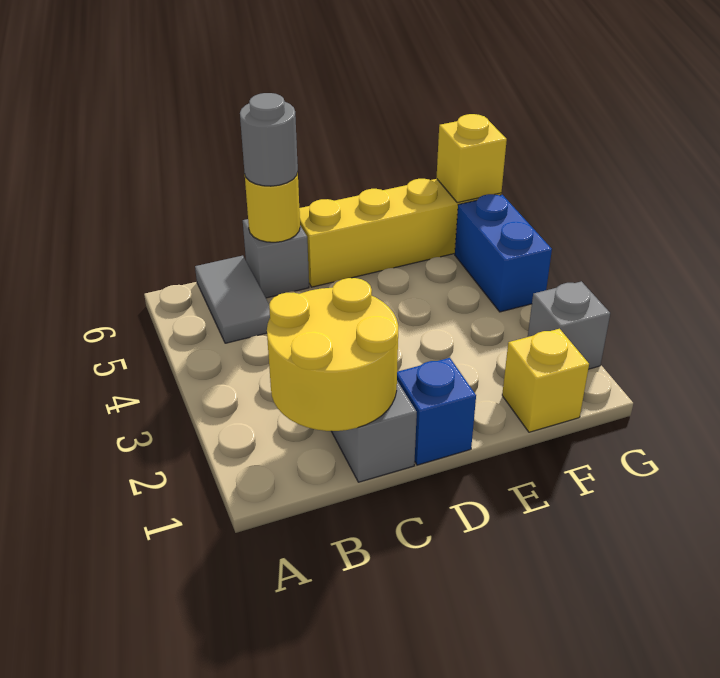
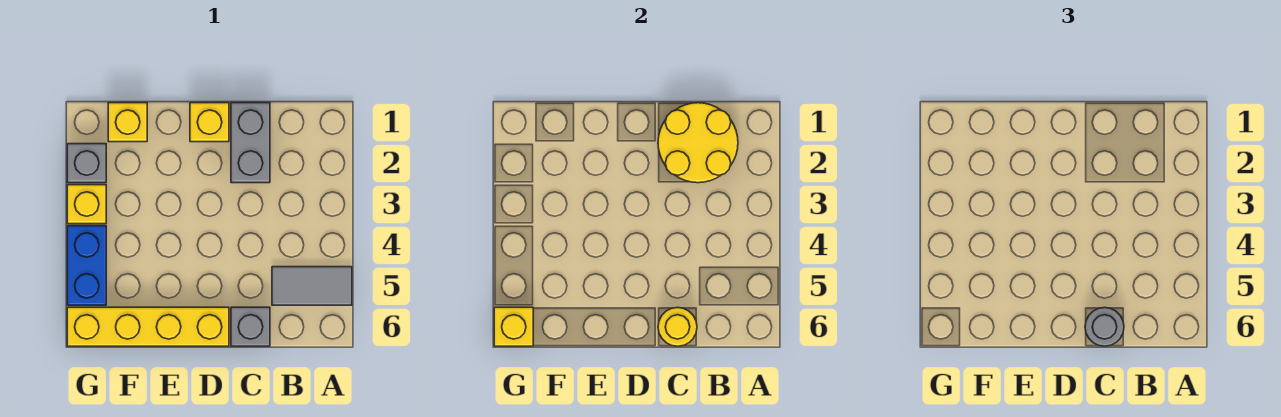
grey tile B5:B6 level 1 -> grey tile A5:B5 level 1
blue brick D1 level 1 -> yellow brick D1 level 1
none -> yellow brick G3 level 1

